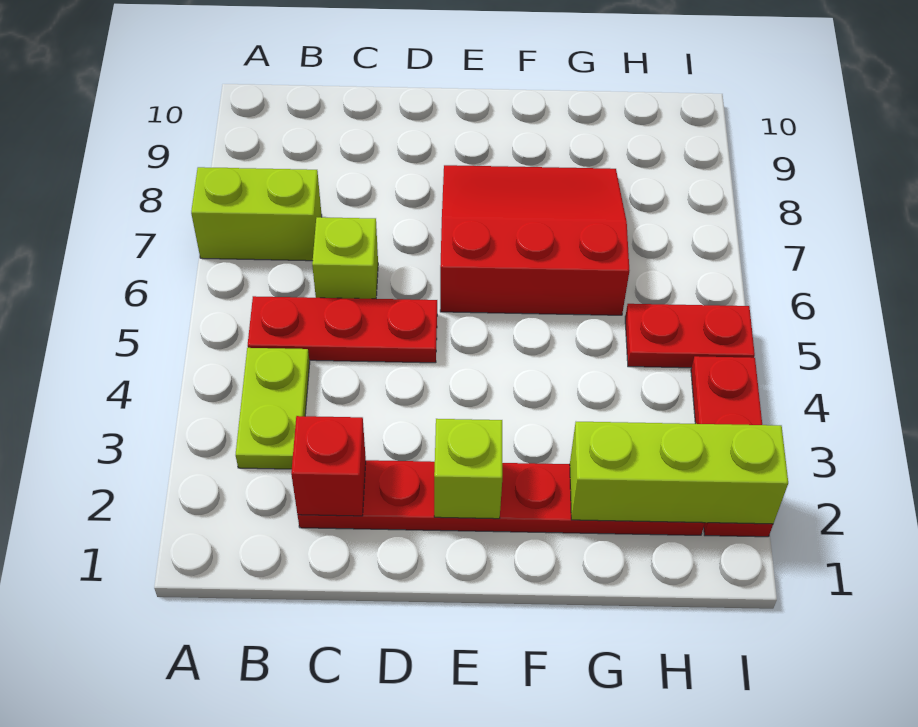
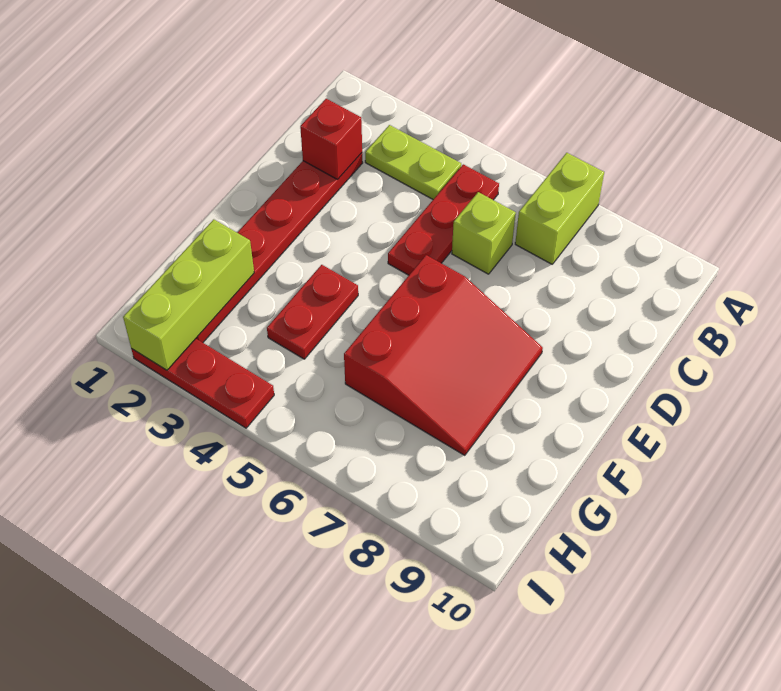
lime brick E2 level 2 -> none
red plate H5:I5 level 1 -> red plate F4:G4 level 1

